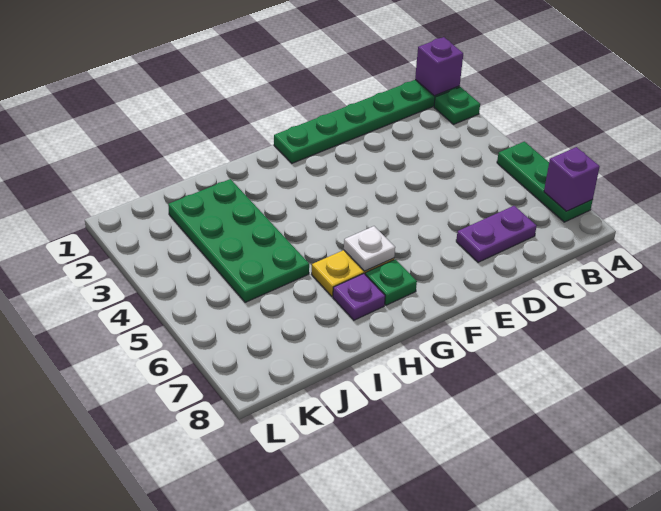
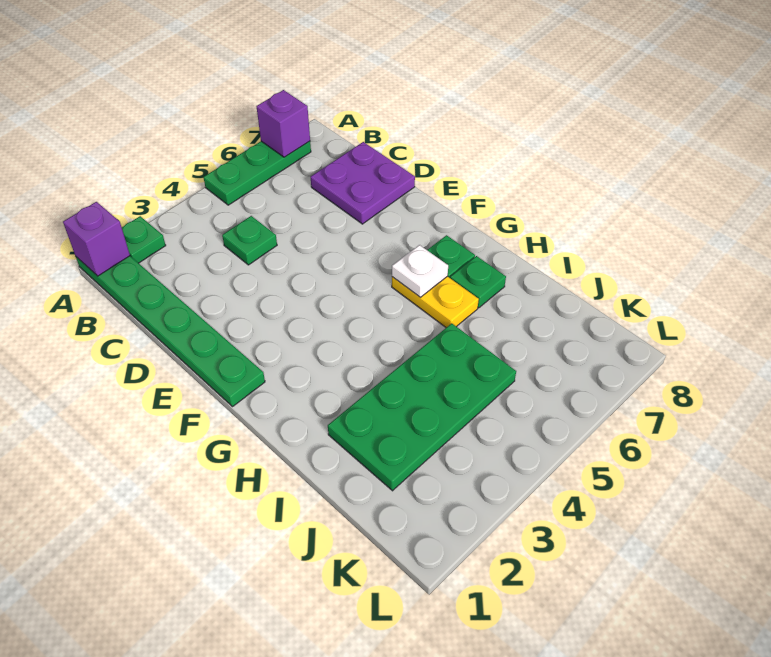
none -> green plate C4 level 1
purple plate C7:D7 level 1 -> purple plate C7:D8 level 1
purple plate H7 level 1 -> green plate H7 level 1

